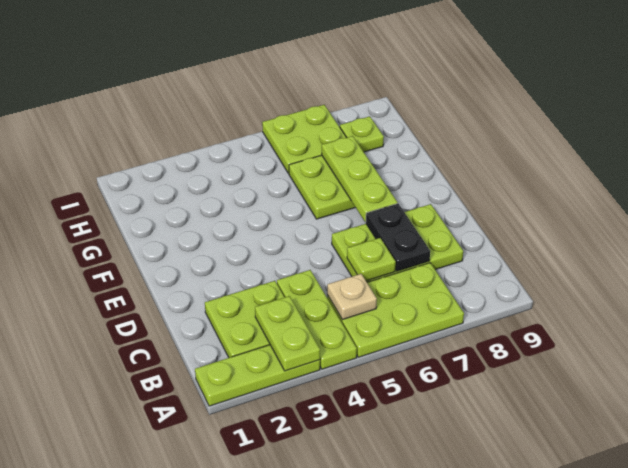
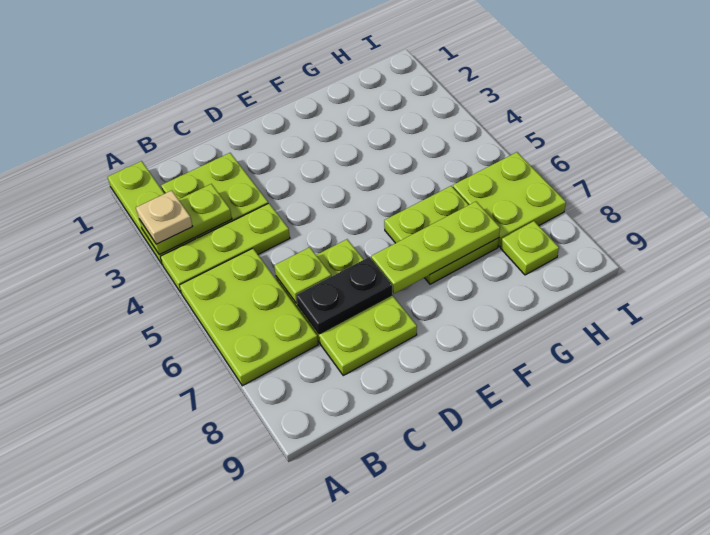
tan plate B5 level 2 -> tan plate A3 level 3

